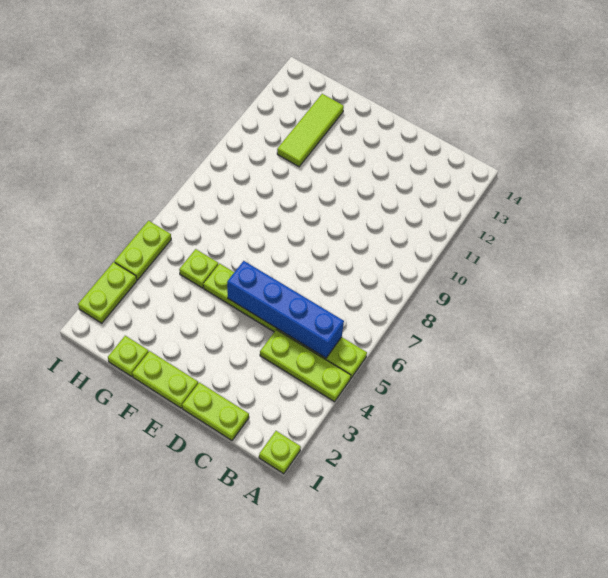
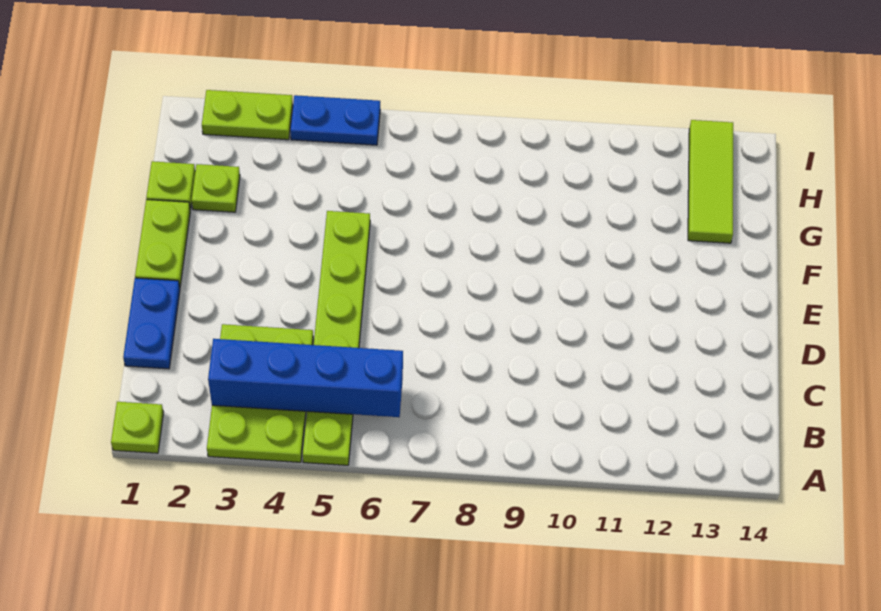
lime plate A4:C4 level 1 -> lime plate A3:C4 level 1
blue brick B5:E5 level 2 -> blue brick B3:B6 level 2
lime plate C1:D1 level 1 -> blue plate C1:D1 level 1
lime plate G5 level 1 -> lime plate G2 level 1
lime tile G11:G13 level 1 -> lime tile G13:I13 level 1
lime plate I4:I5 level 1 -> blue plate I4:I5 level 1

